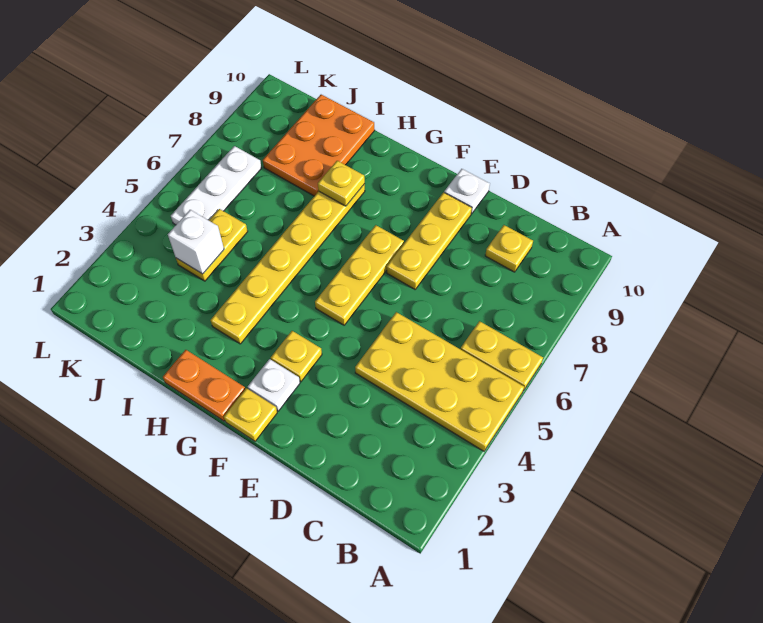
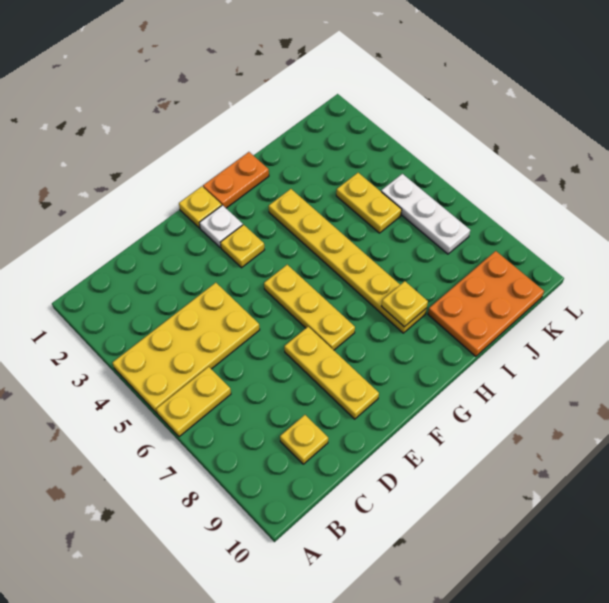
white plate E10 level 1 -> none
orange plate I8:J10 level 1 -> orange plate I9:K10 level 1
white brick J4 level 2 -> none

